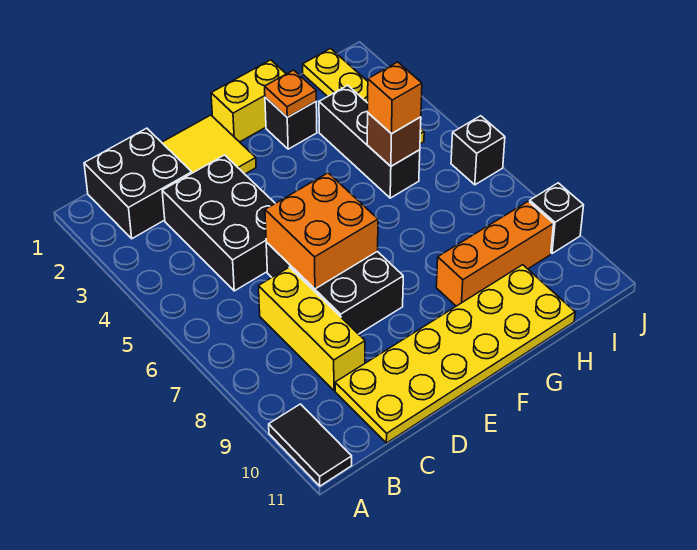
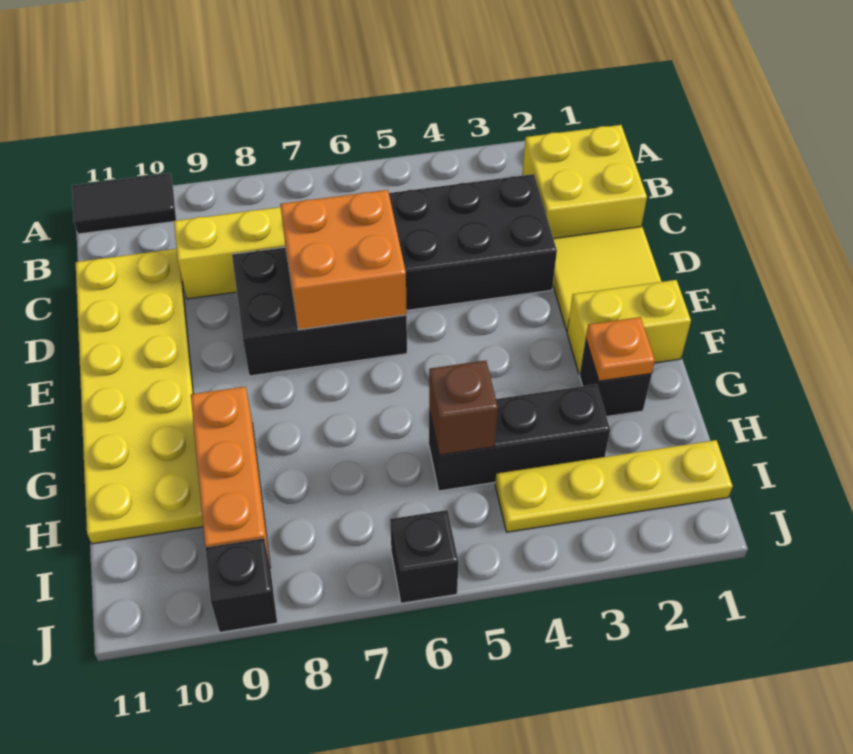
black brick B1:C2 level 1 -> yellow brick B1:C2 level 1
yellow brick F1:G1 level 1 -> yellow brick F1:F2 level 1
orange brick H5 level 3 -> none

